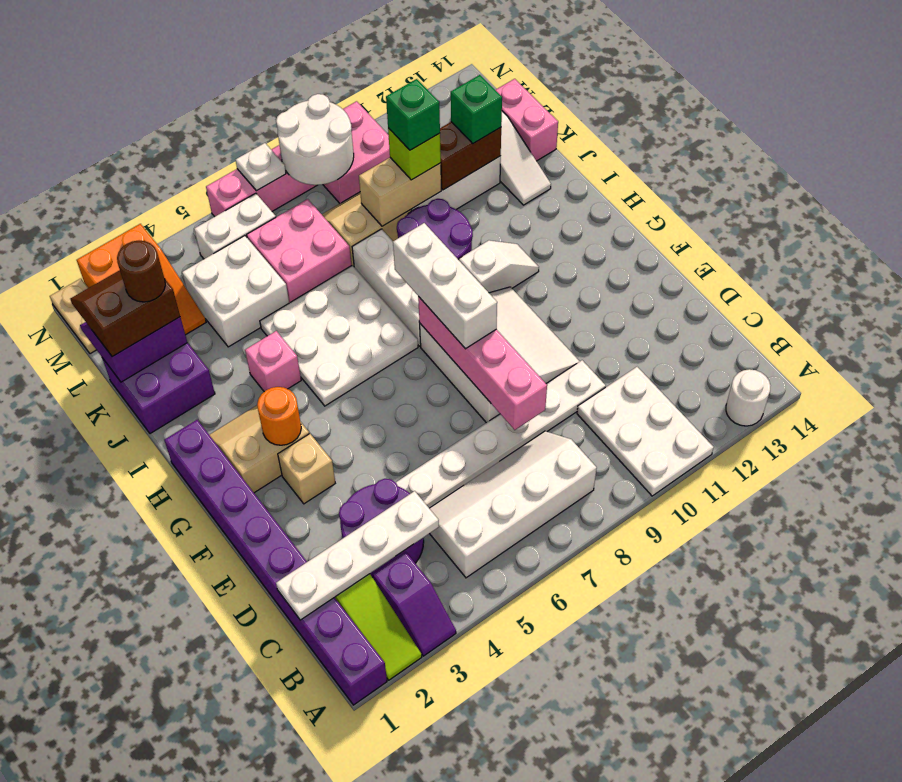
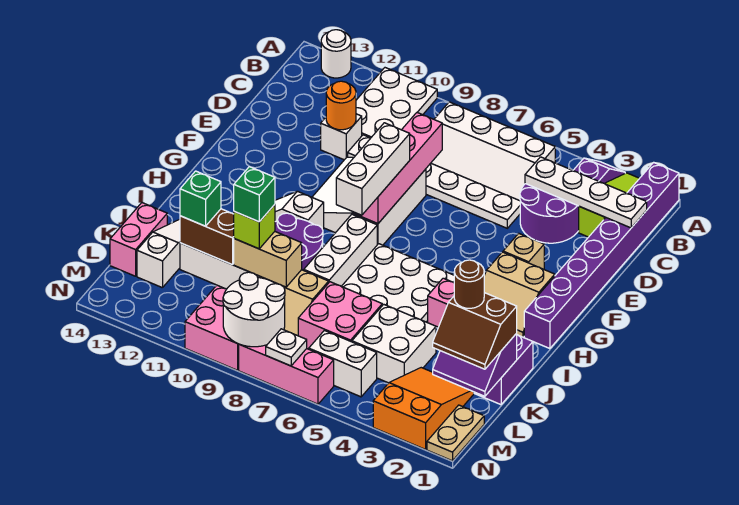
none -> white brick D11 level 1
orange round brick G3 level 2 -> orange round brick D11 level 2

